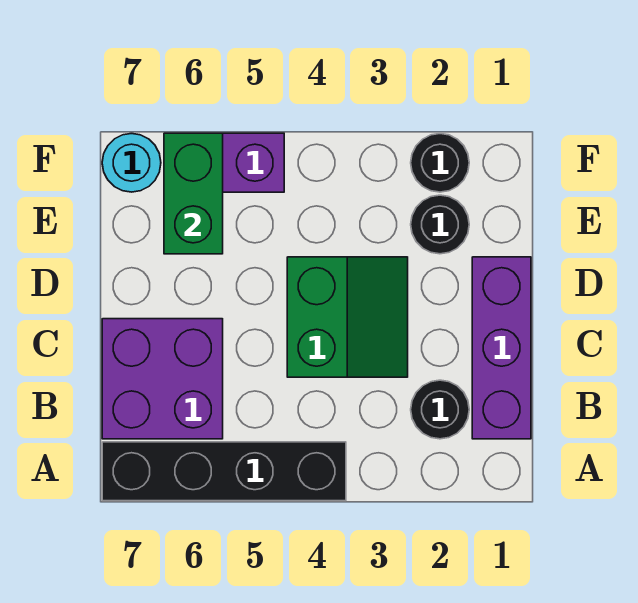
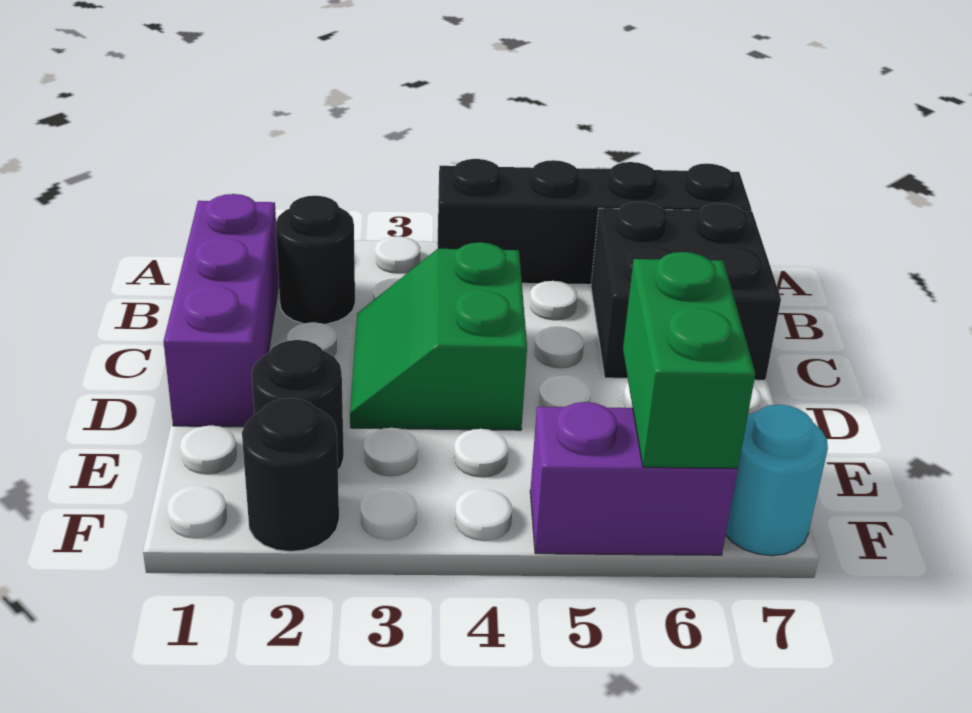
purple brick B6:C7 level 1 -> black brick B6:C7 level 1

